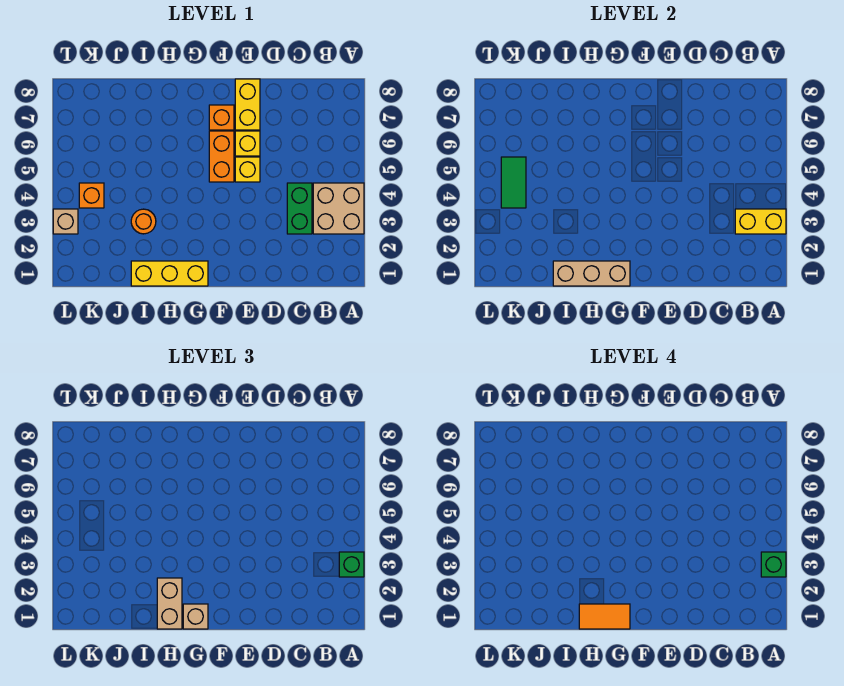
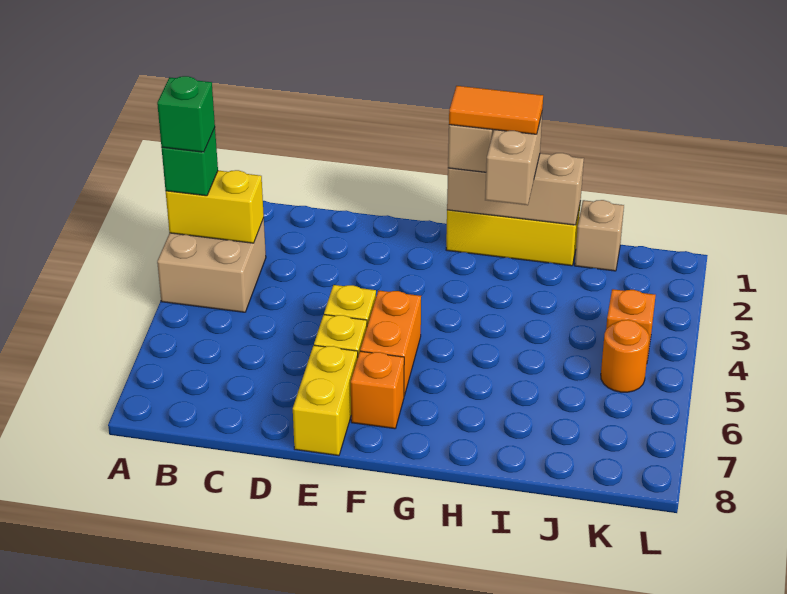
green brick C3:C4 level 1 -> none
orange round brick I3 level 1 -> orange round brick K5 level 1
green tile K4:K5 level 2 -> none
tan brick L3 level 1 -> tan brick J1 level 1

